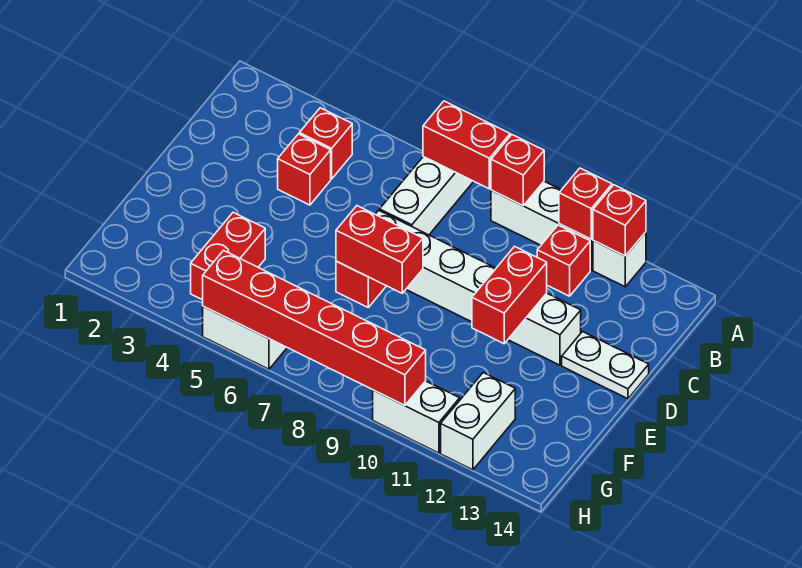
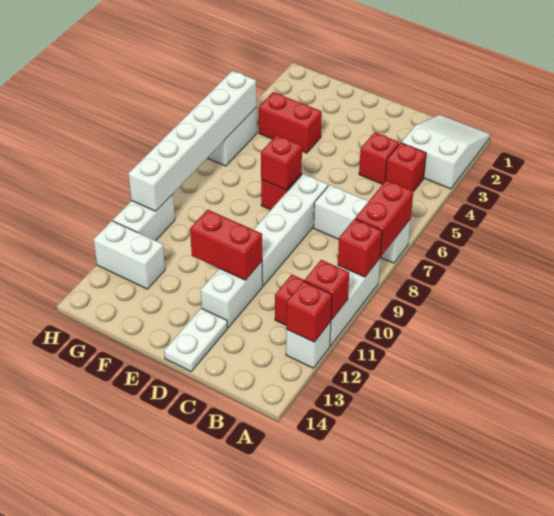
none -> white slope A1:B3 level 1 top 3
red brick E7:E8 level 2 -> red brick E7 level 2
red brick H5:H10 level 2 -> white brick H5:H10 level 2

